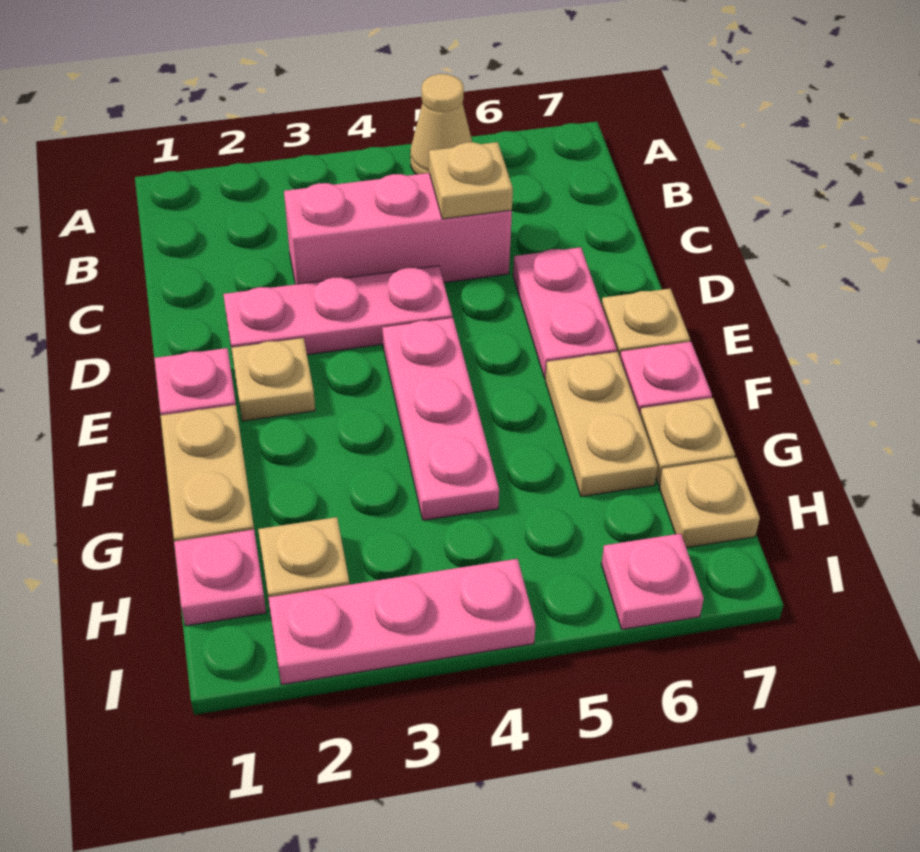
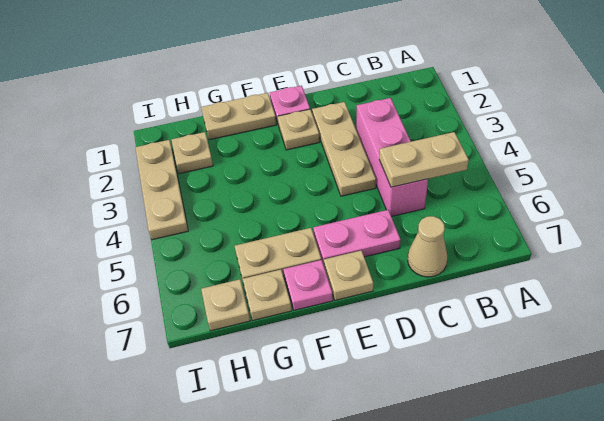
tan cone A5 level 1 -> tan cone C7 level 1
tan plate C5 level 2 -> tan plate B5:C5 level 2
pink plate D2:D4 level 1 -> tan plate D2:D4 level 1
pink plate E4:G4 level 1 -> none
pink plate H1 level 1 -> none
pink plate I2:I4 level 1 -> tan plate I2:I4 level 1
pink plate I6 level 1 -> none

